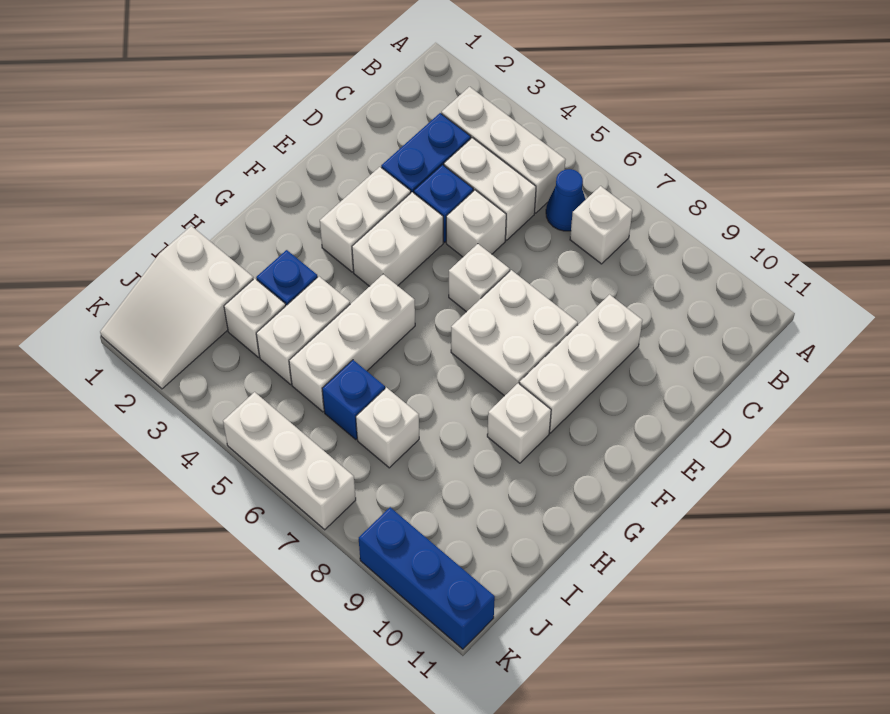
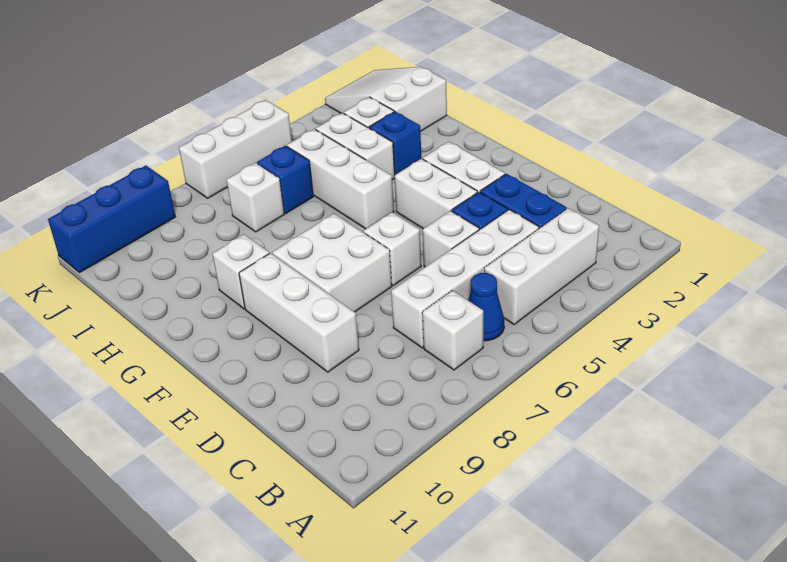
white brick C4:C5 level 1 -> white brick C4:C7 level 1

